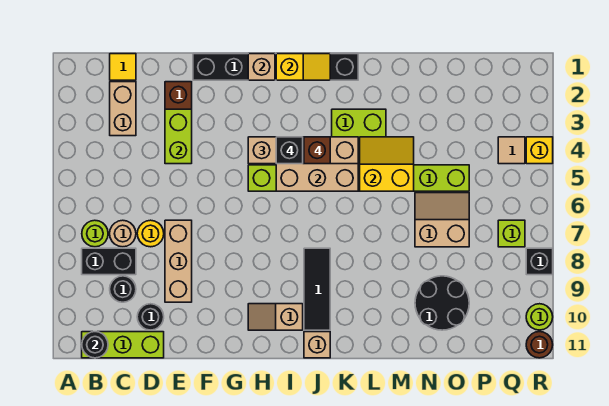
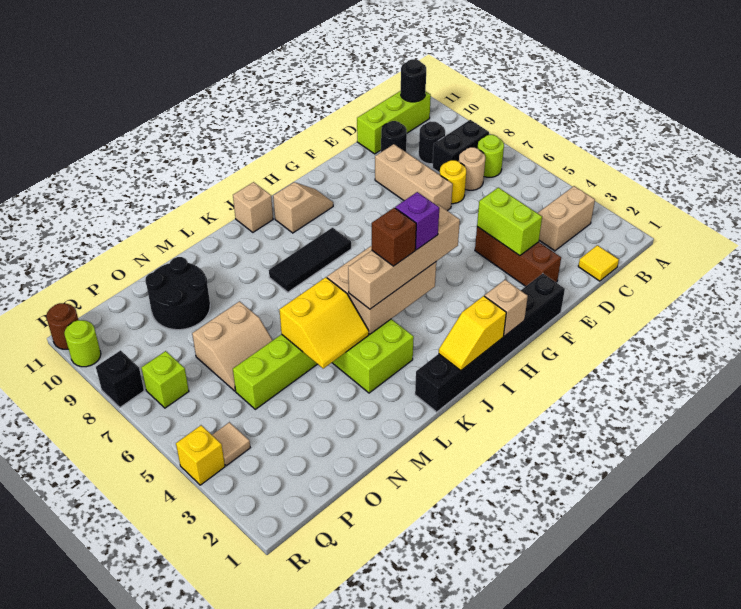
tan brick C2:C3 level 1 -> tan brick B3:C3 level 1
black brick I4 level 4 -> purple brick I4 level 4
black tile J8:J10 level 1 -> black tile I8:K8 level 1

